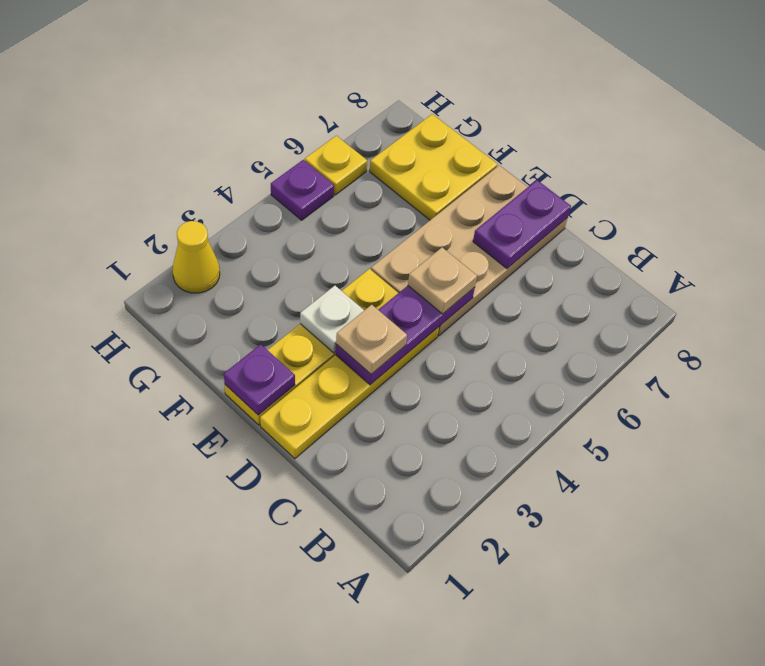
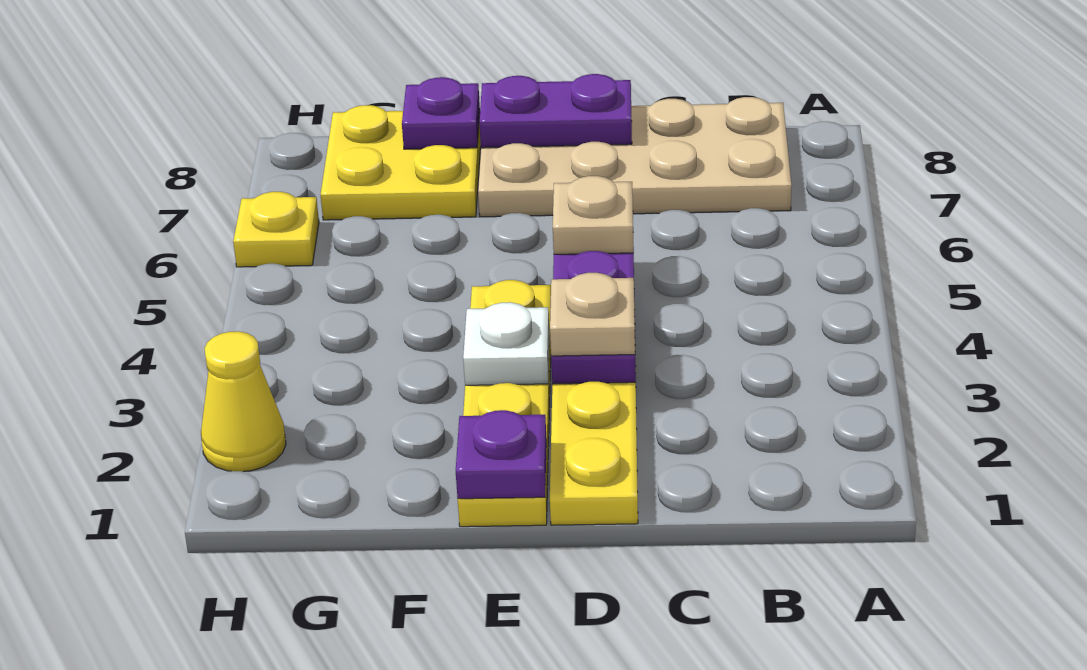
tan plate D5:E8 level 1 -> tan plate B7:E8 level 1
purple plate D7:D8 level 2 -> purple plate D8:E8 level 2
purple plate H5 level 1 -> purple plate F8 level 2

